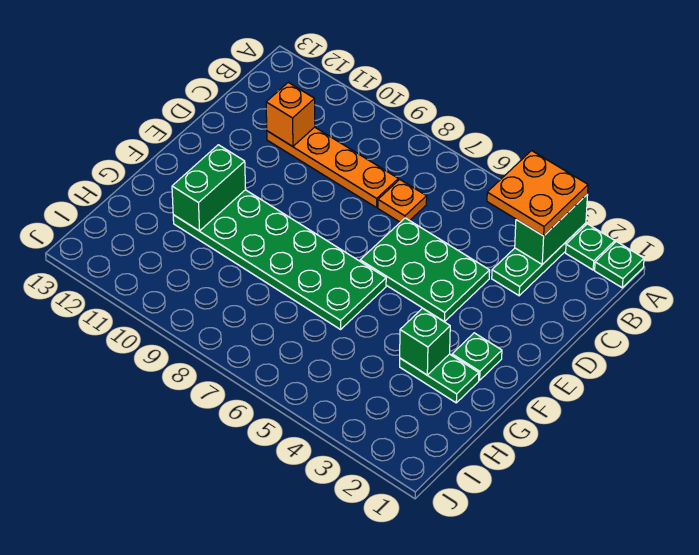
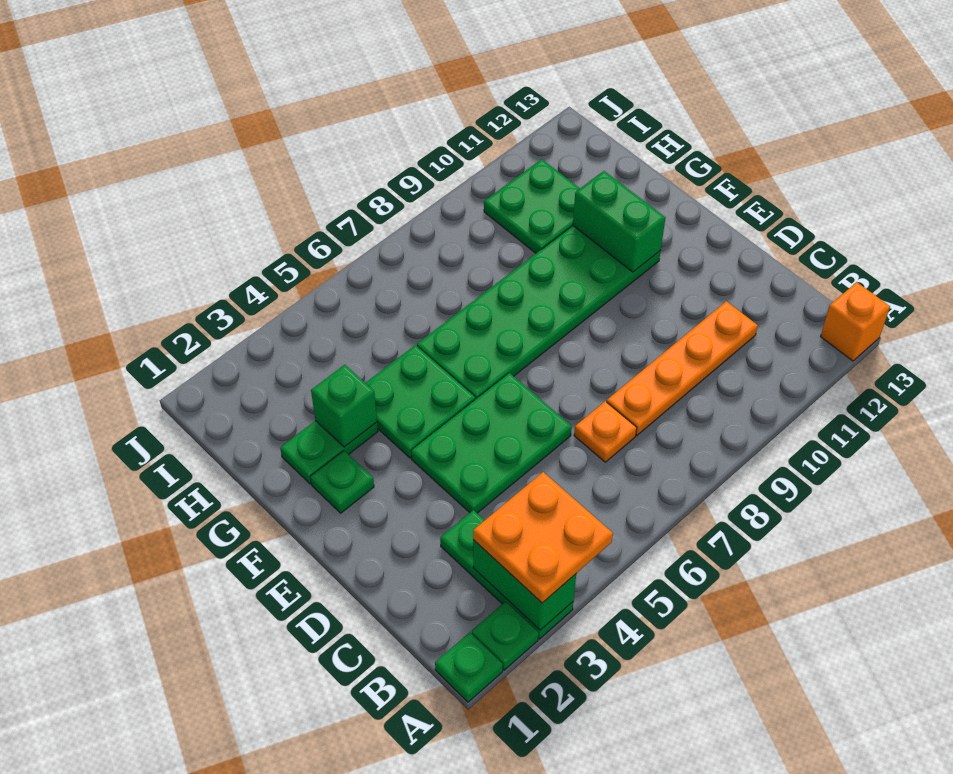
orange brick C11 level 2 -> orange brick A13 level 1
none -> green plate F4:G5 level 1
none -> green plate H10:I11 level 1

